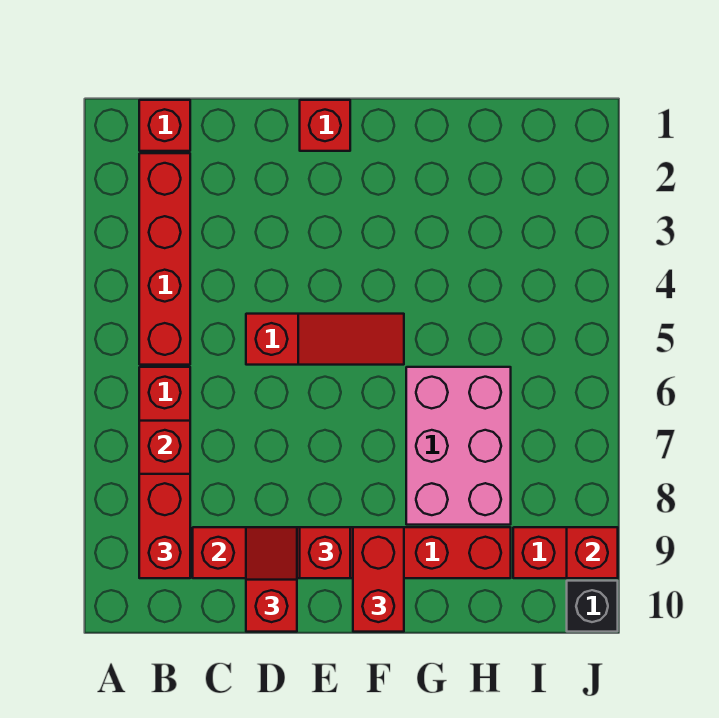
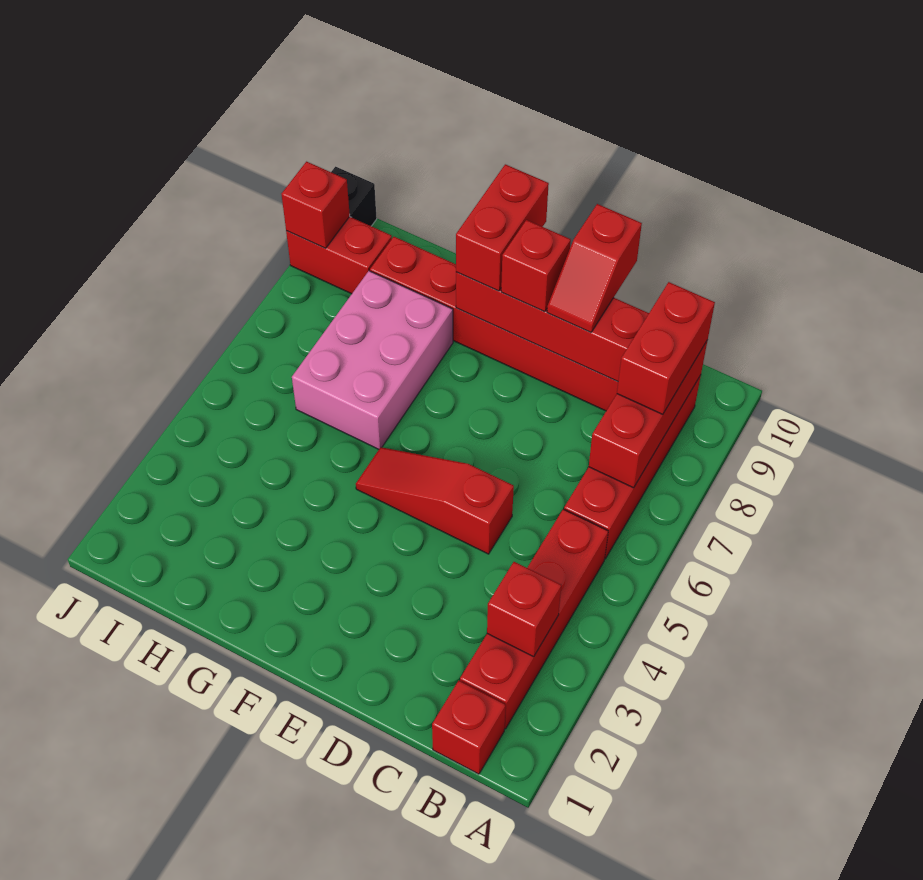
red brick E1 level 1 -> red brick B3 level 2

